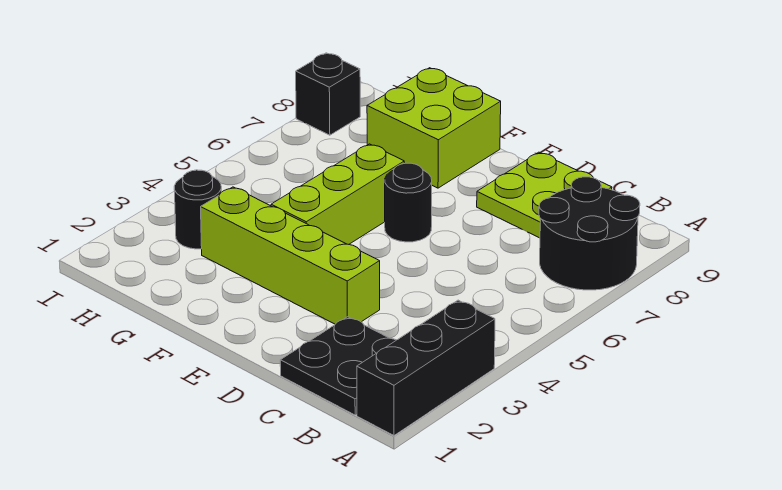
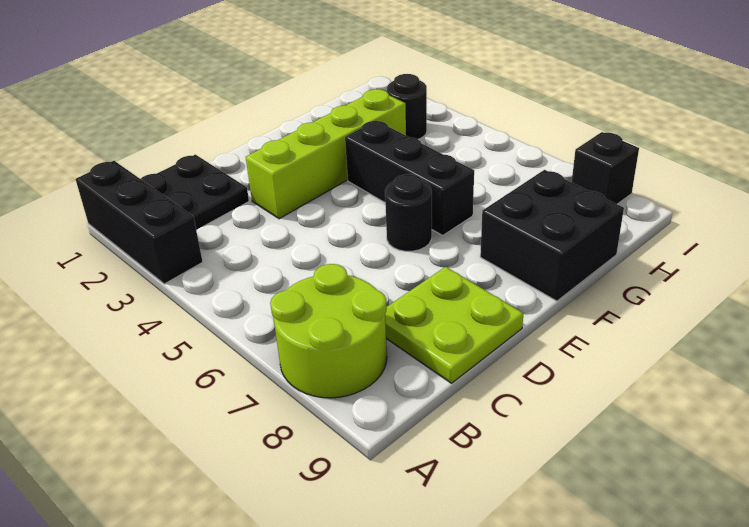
black round brick A7:B8 level 1 -> lime round brick A7:B8 level 1
lime brick F4:F6 level 1 -> black brick F4:F6 level 1
lime brick F8:G9 level 1 -> black brick F8:G9 level 1

